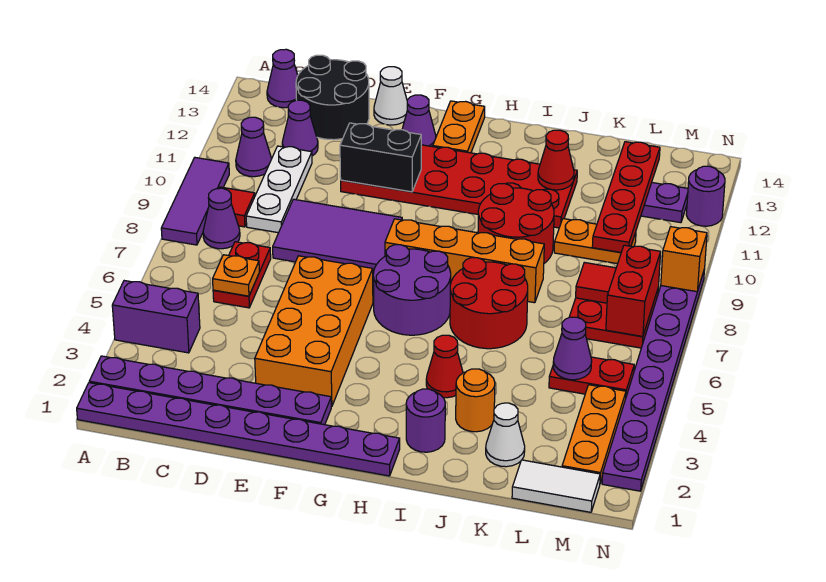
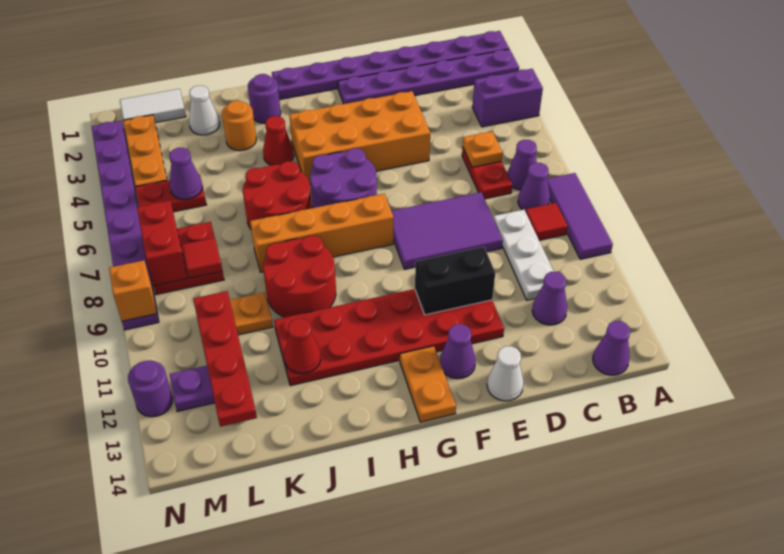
purple cone B11 level 1 -> purple cone B7 level 1
black round brick C13:D14 level 1 -> none
orange brick E3:F6 level 1 -> orange brick E4:H5 level 1

